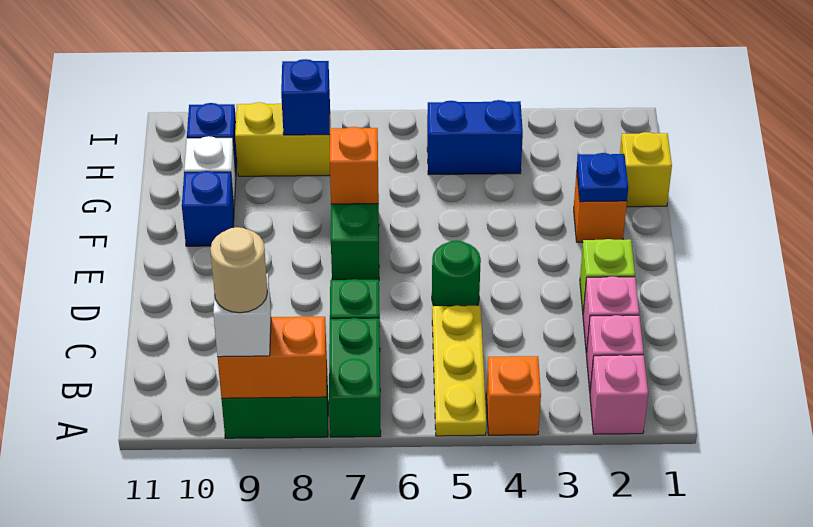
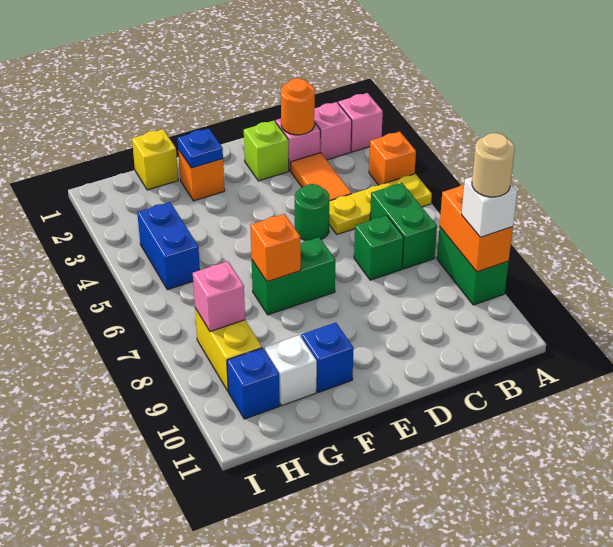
green brick A7:B7 level 1 -> green brick B6:B7 level 1
none -> orange round brick C2 level 2
none -> orange tile C3:C4 level 1
blue brick H8 level 2 -> pink brick H8 level 2

